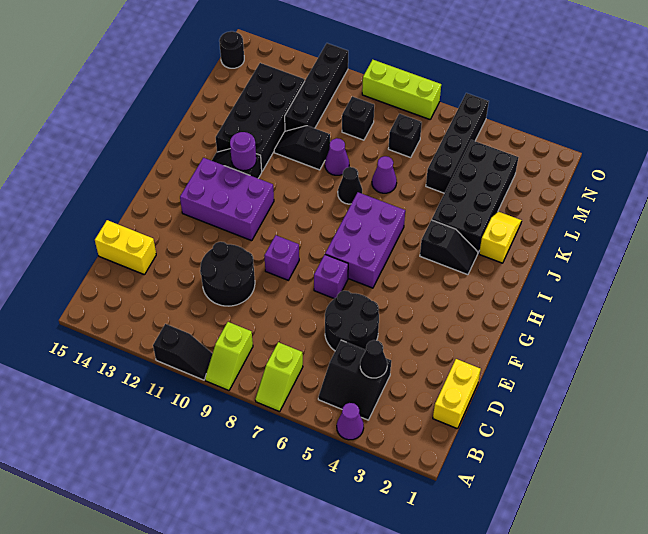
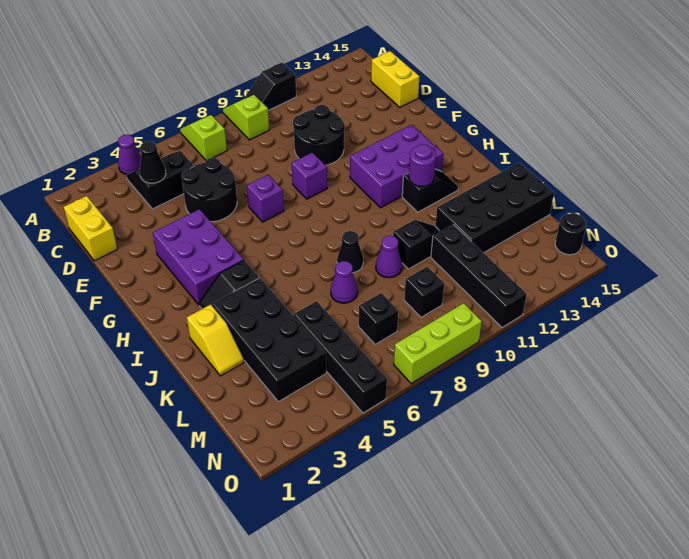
yellow brick D14:D15 level 1 -> yellow brick C15:D15 level 1
purple brick G6:I7 level 1 -> purple brick F3:H4 level 1
black brick J12:M13 level 1 -> black brick K12:L15 level 1

